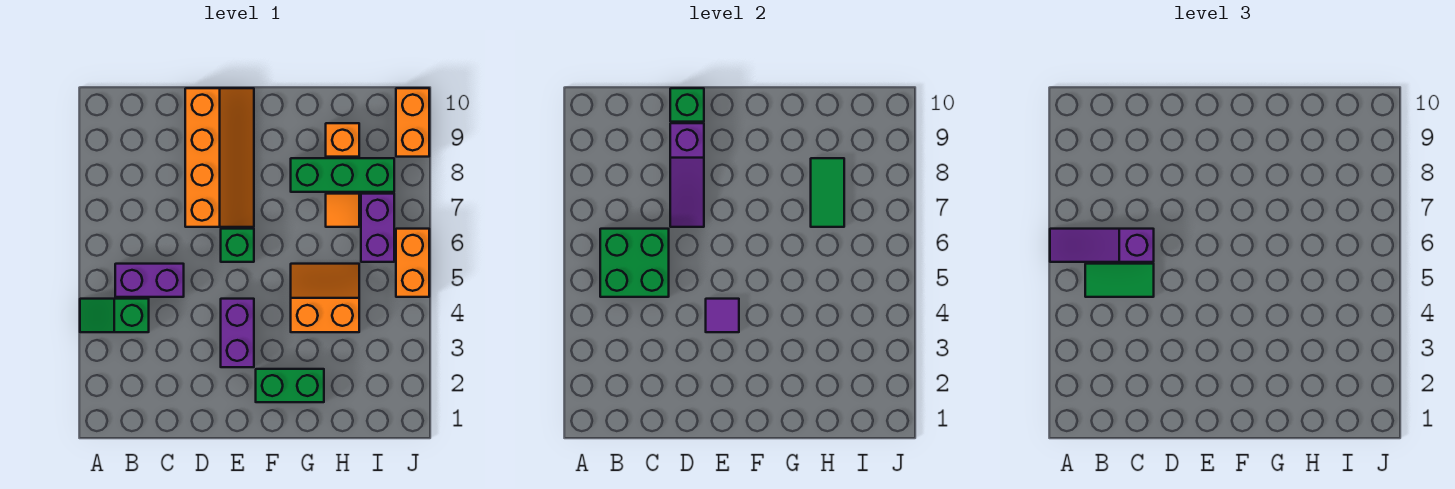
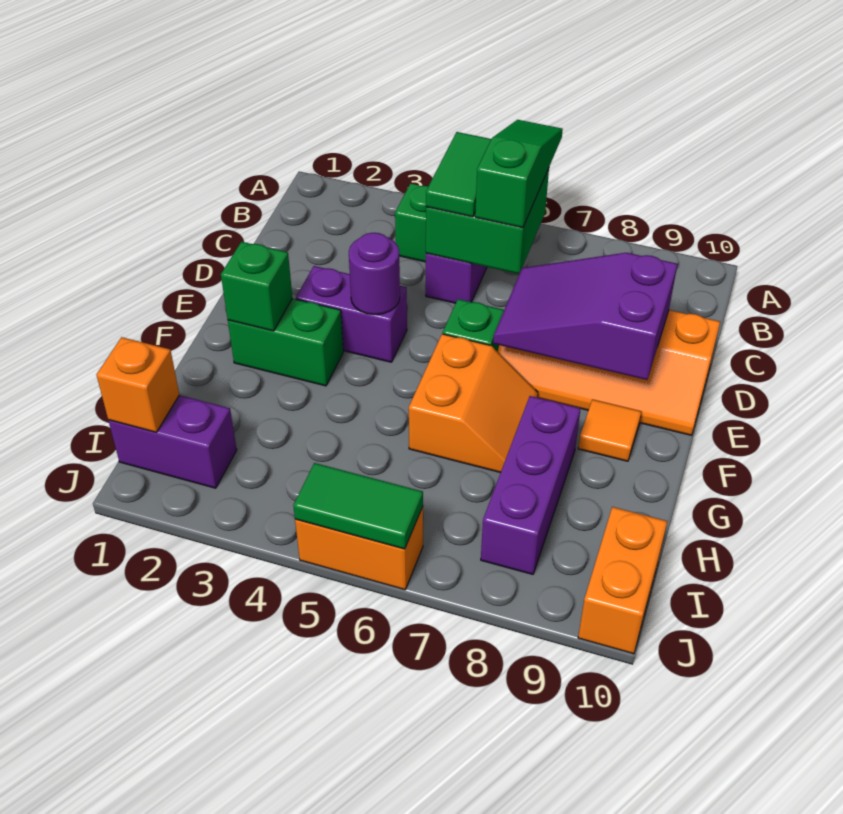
purple slope A6:C6 level 3 top C -> green slope A6:C6 level 3 top C
purple slope D7:D9 level 2 top 9 -> purple slope D7:E9 level 2 top 9
green brick D10 level 2 -> green brick F2 level 2
purple tile E4 level 2 -> purple round brick E4 level 2
green brick F2:G2 level 1 -> green brick F2:F3 level 1
orange slope G4:H5 level 1 top 4 -> orange slope F6:G7 level 1 top 6
green brick G8:I8 level 1 -> purple brick G8:I8 level 1
orange tile H7 level 1 -> orange tile F9 level 1
green tile H7:H8 level 2 -> green tile J5:J6 level 2
orange brick H9 level 1 -> orange brick I1 level 2
purple brick I6:I7 level 1 -> purple brick I1:I2 level 1
orange brick J9:J10 level 1 -> orange brick I10:J10 level 1

